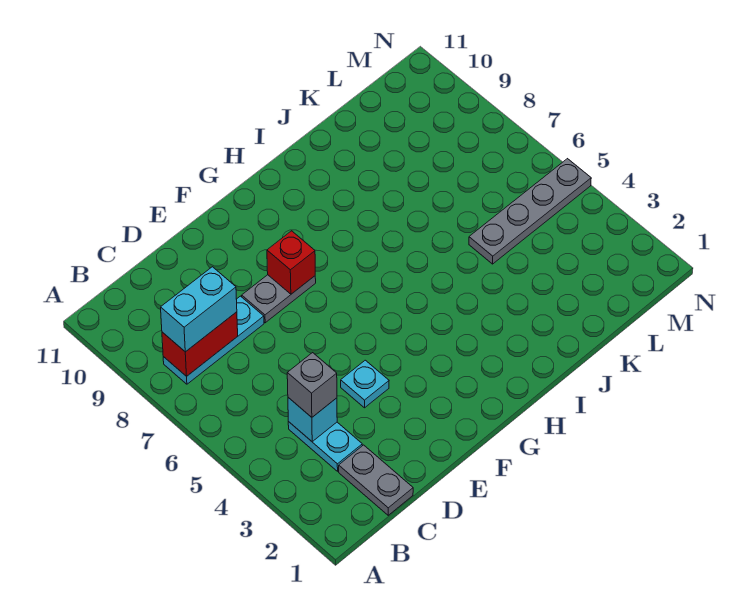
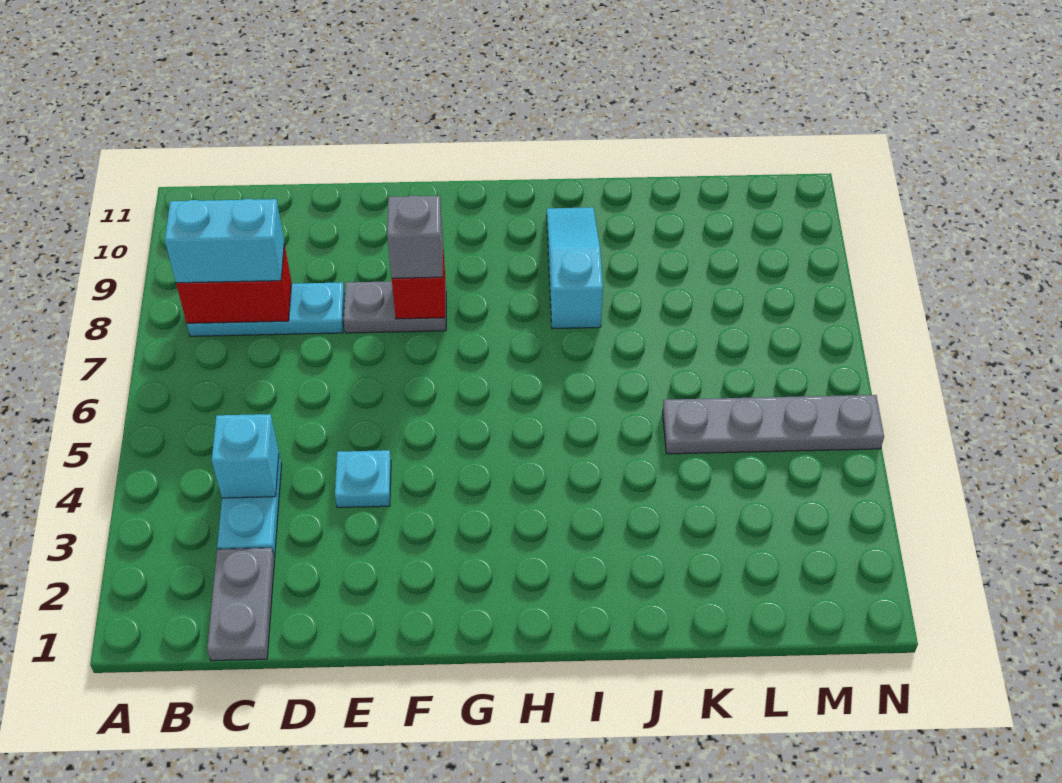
grey brick C4 level 3 -> grey brick F8 level 3
none -> cyan slope I8:I10 level 1 top 8

